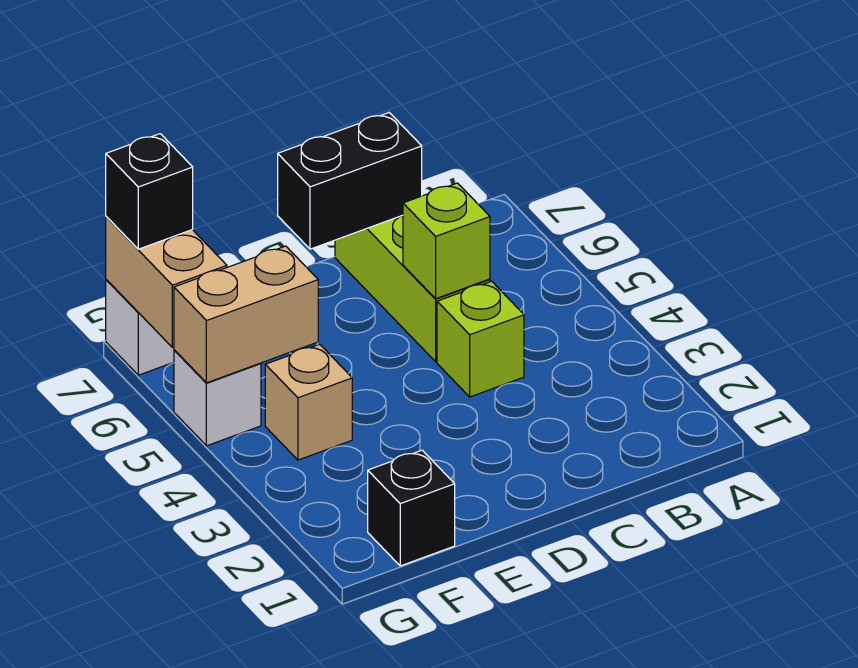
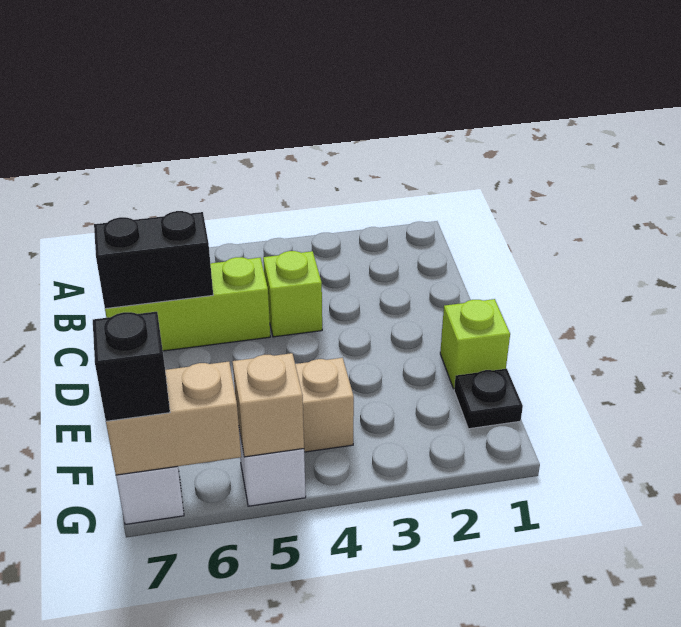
lime brick C5 level 2 -> lime brick E1 level 1
black brick C7:D7 level 2 -> black brick C6:C7 level 2
black brick F1 level 1 -> black plate F1 level 1
tan brick F5:G5 level 2 -> tan brick G5 level 2

